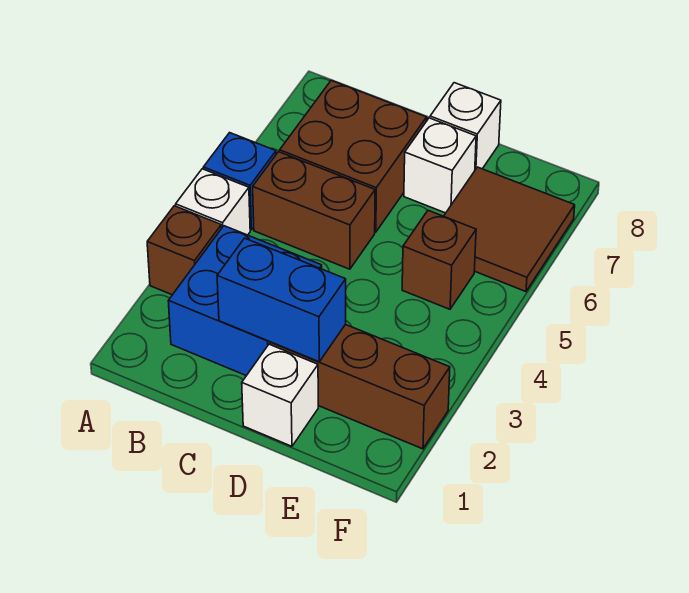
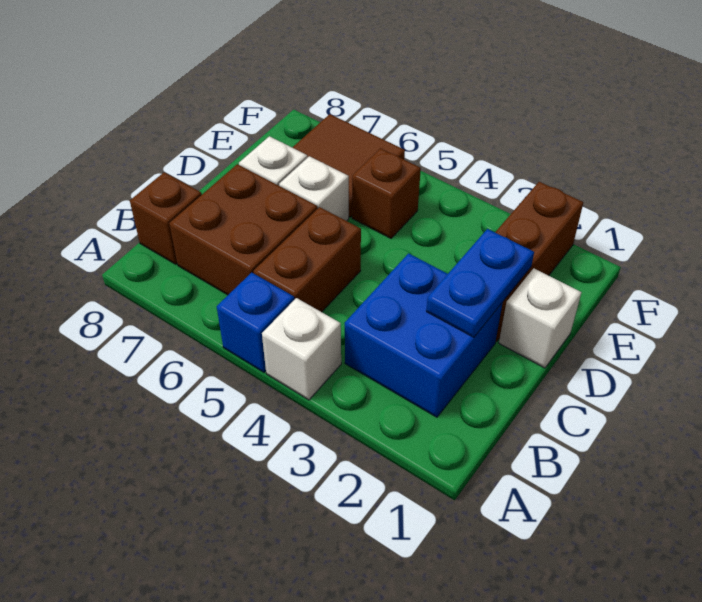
brown brick A3 level 1 -> brown brick B8 level 1
blue brick C2:D2 level 2 -> blue plate C2:D2 level 2
white brick D8 level 1 -> white brick D6 level 1

